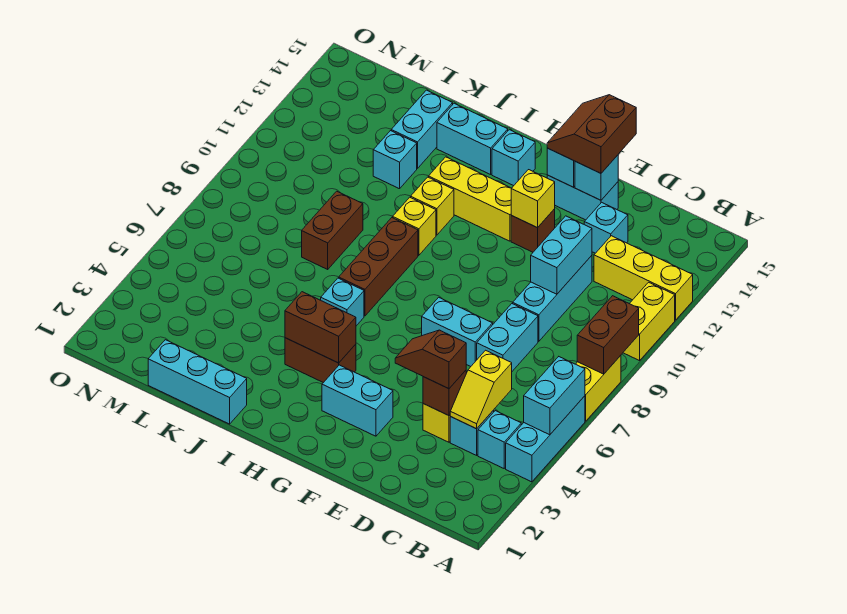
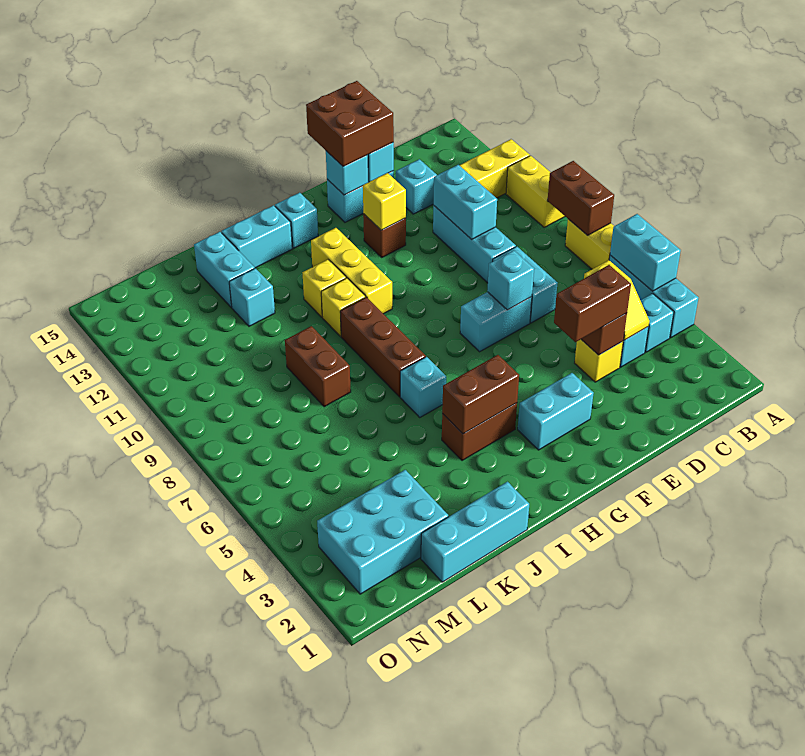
brown slope D4:E4 level 3 top D -> brown brick D4:E4 level 3
none -> cyan brick E7 level 2
brown slope E14:F15 level 3 top E -> brown brick E14:F15 level 3
yellow brick G12:I12 level 1 -> yellow brick H10:H12 level 1
none -> cyan brick L2:N3 level 1

